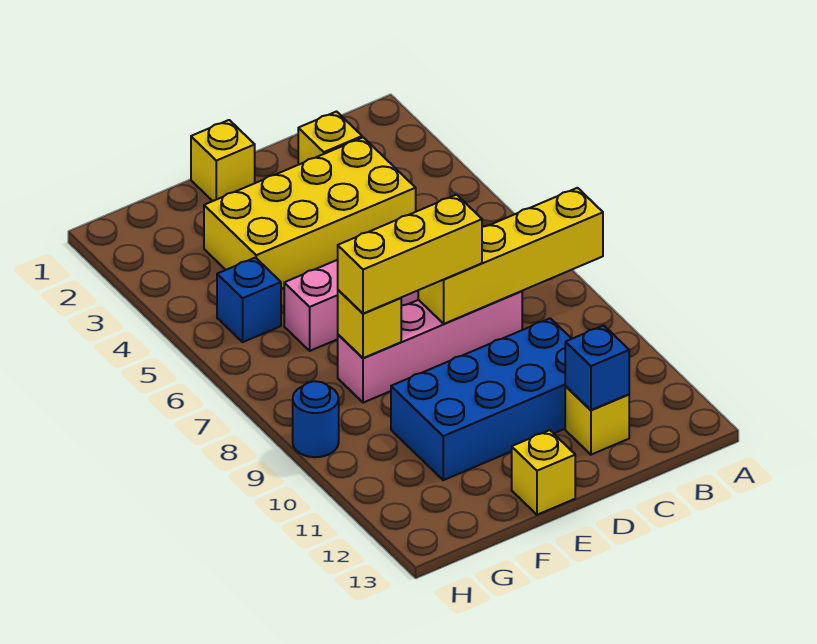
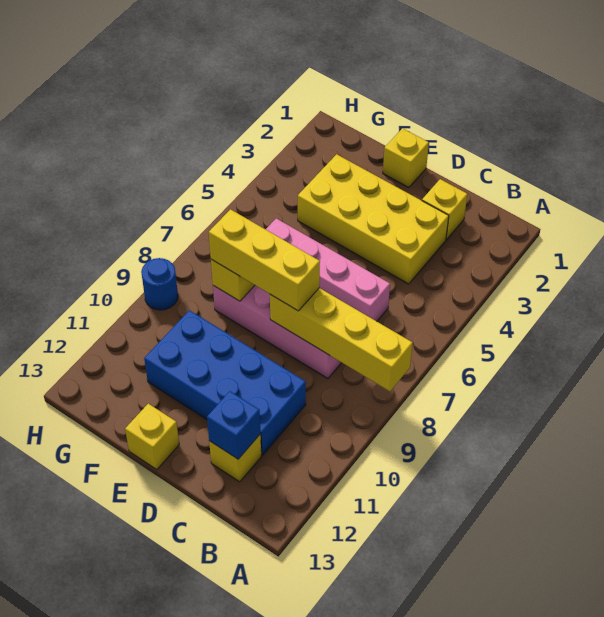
blue brick G5 level 1 -> none

